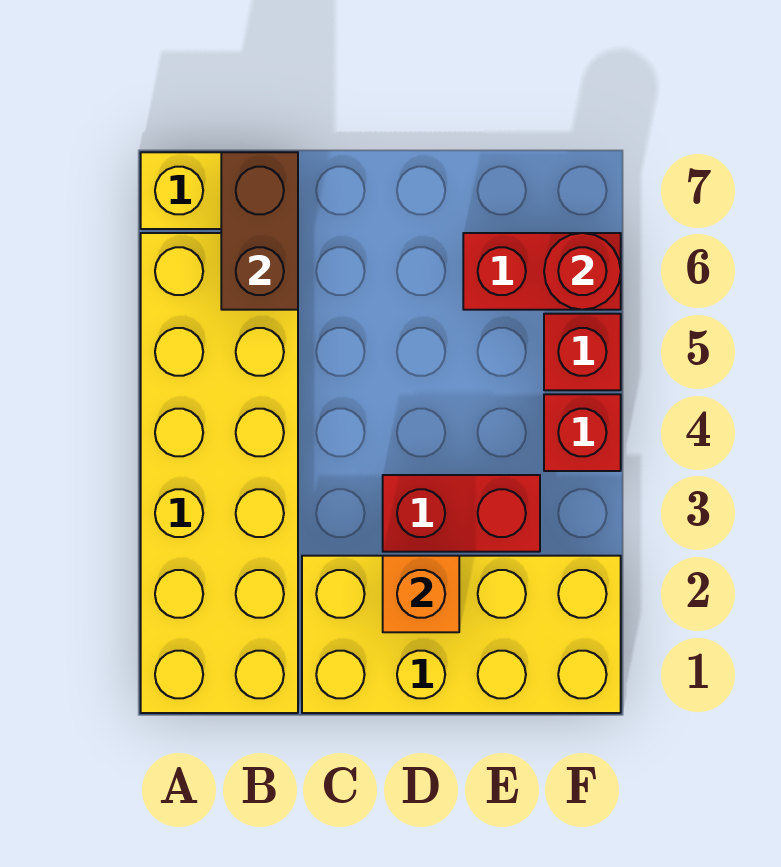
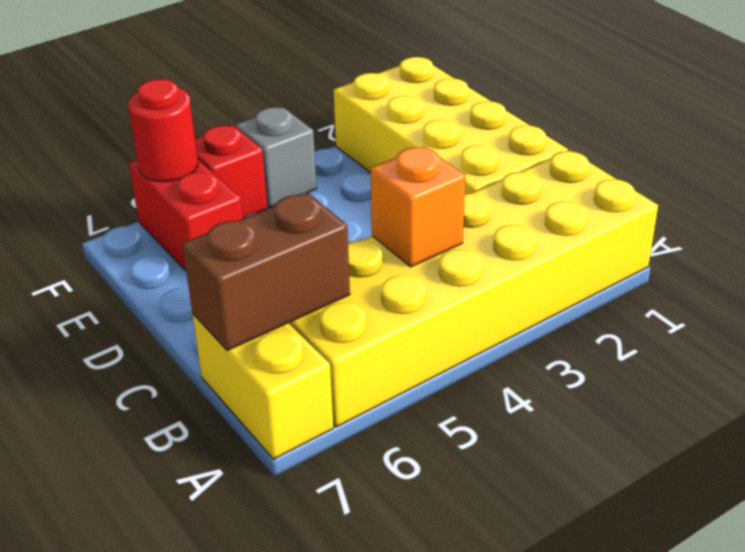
orange brick D2 level 2 -> orange brick B4 level 2
red brick D3:E3 level 1 -> none
red brick F4 level 1 -> grey brick F4 level 1

